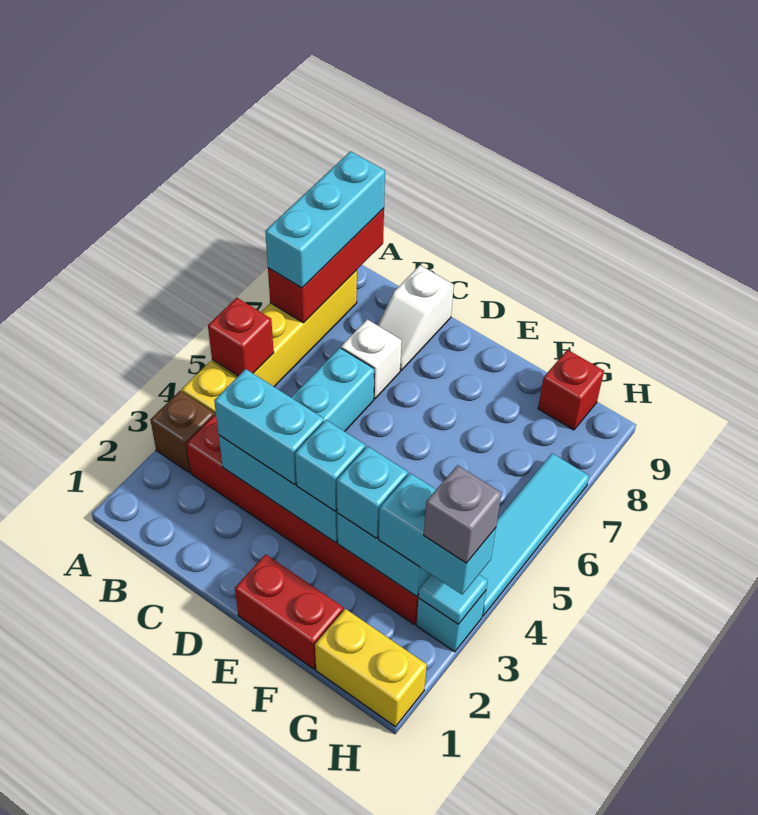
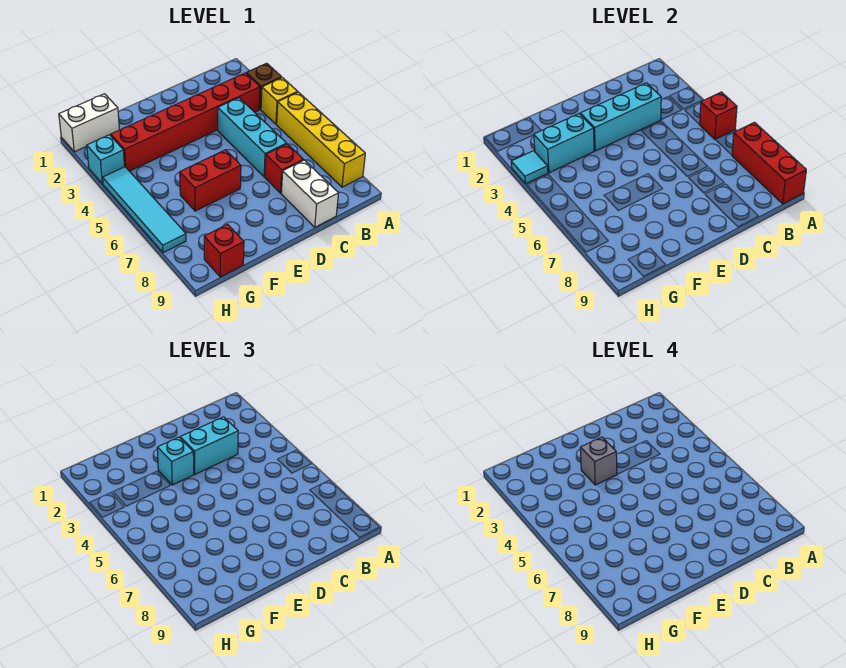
cyan brick A7:A9 level 3 -> none
white brick C7 level 1 -> red brick C7 level 1
white slope C8:C9 level 1 top 9 -> white brick C8:C9 level 1
red brick E1:F1 level 1 -> red brick E6:F6 level 1
cyan brick F3 level 3 -> none
yellow brick G1:H1 level 1 -> white brick G1:H1 level 1
cyan brick G3:H3 level 3 -> none
grey brick H3 level 4 -> grey brick E3 level 4

